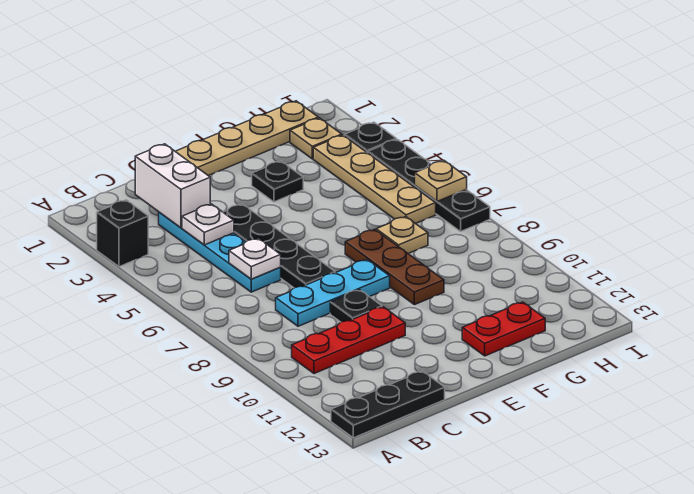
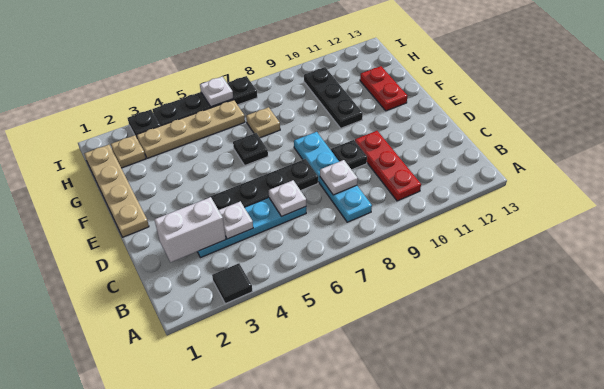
black brick A3 level 1 -> black tile A3 level 1
black plate A13:C13 level 1 -> black plate F10:H10 level 1
cyan plate C8:E8 level 1 -> cyan plate B8:E8 level 1
none -> white plate C8 level 2
black plate F3 level 1 -> black plate F6 level 1
brown plate F7:F9 level 1 -> none
tan plate I6 level 2 -> white plate I6 level 2

